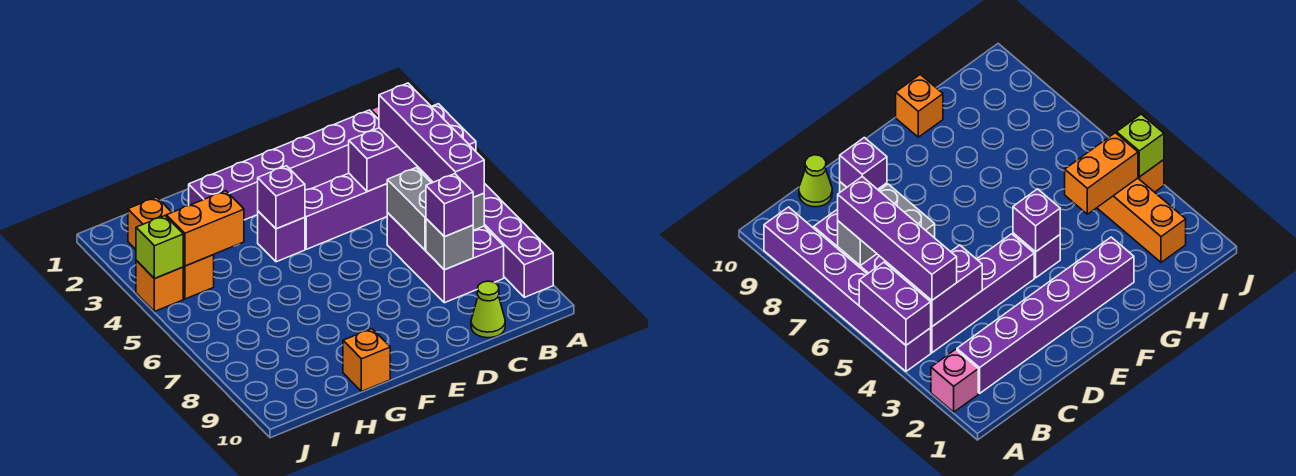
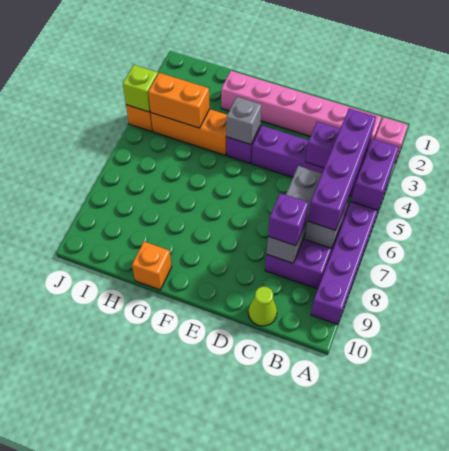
purple brick B2:G2 level 1 -> pink brick B2:G2 level 1
purple brick F4 level 2 -> grey brick F4 level 2
orange brick I2:I4 level 1 -> orange brick G4:I4 level 1

